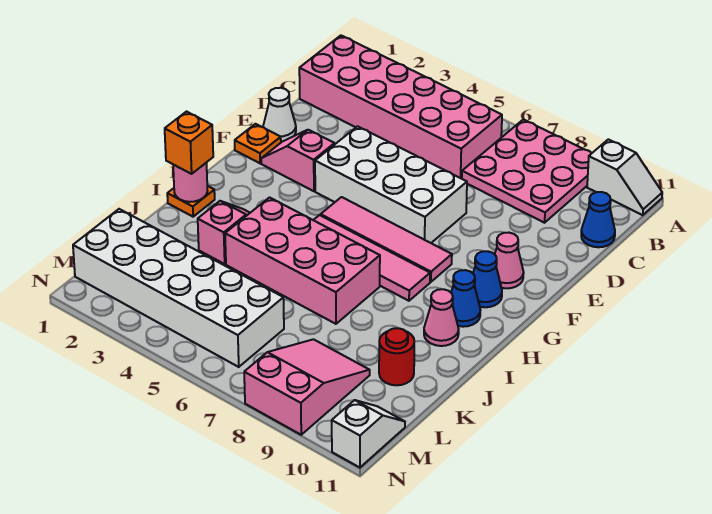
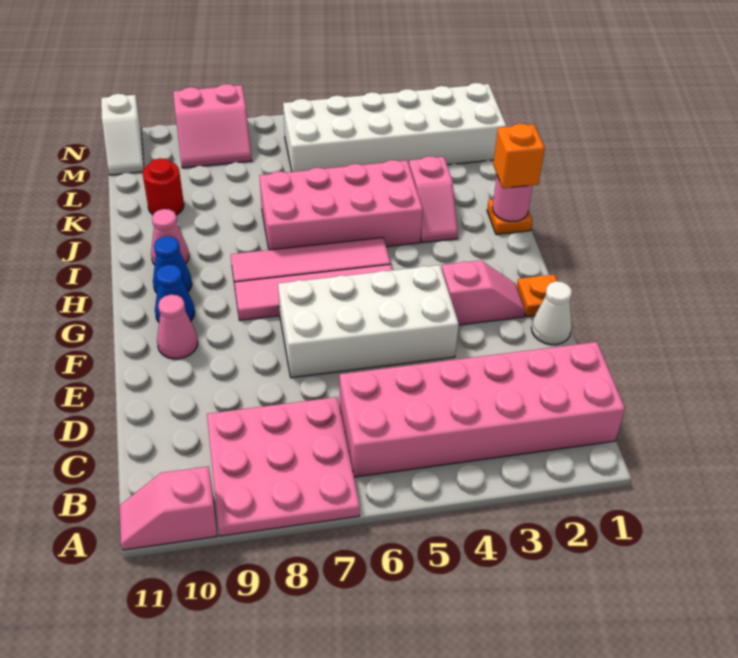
white slope A10:A11 level 1 top 10 -> pink slope A10:A11 level 1 top 10
blue cone C11 level 1 -> none
pink slope L8:N9 level 1 top N -> pink slope M8:N9 level 1 top N

